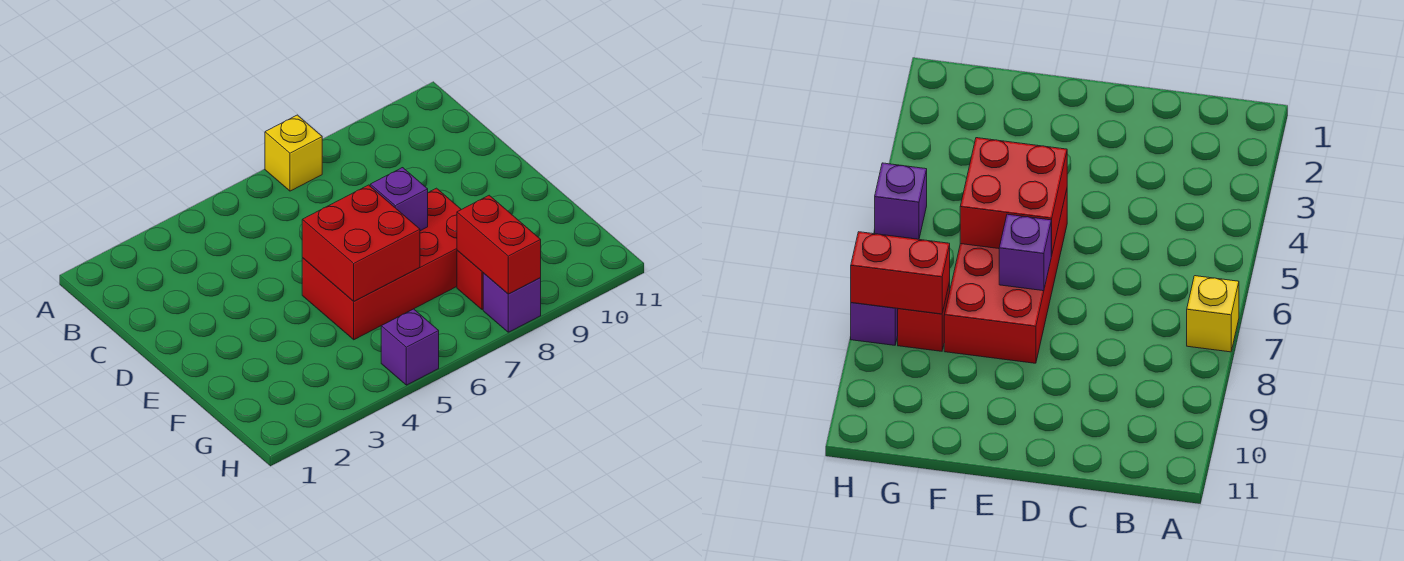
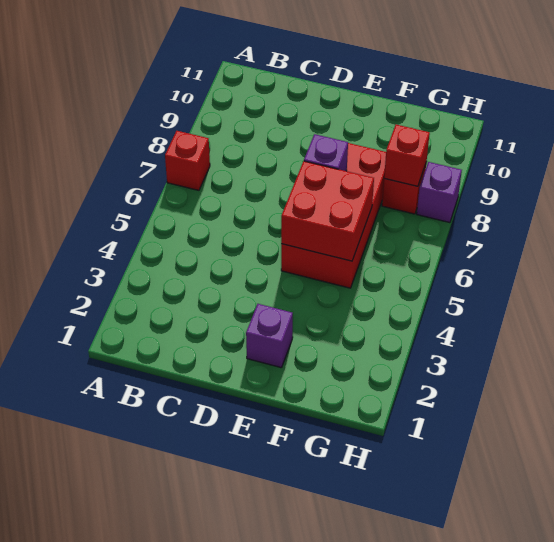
yellow brick A7 level 1 -> red brick A7 level 1
red brick G8:H8 level 2 -> red brick G8 level 2
purple brick H5 level 1 -> purple brick E2 level 1

